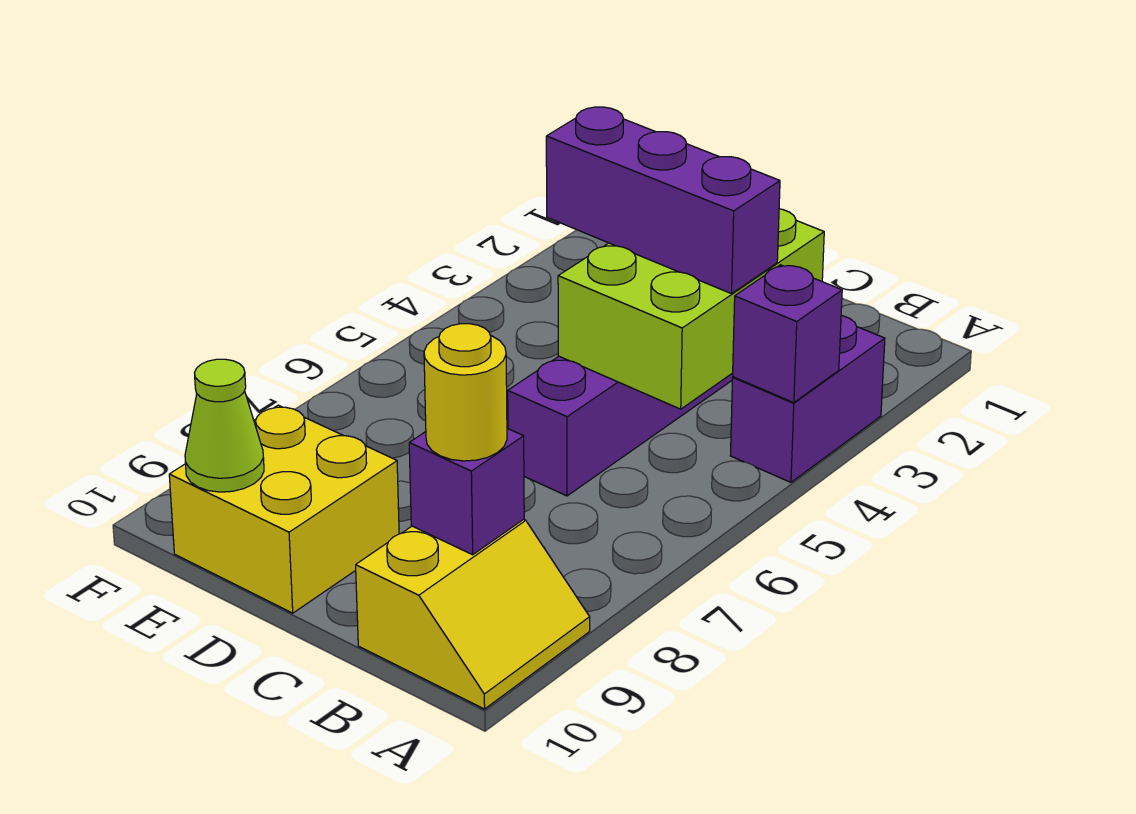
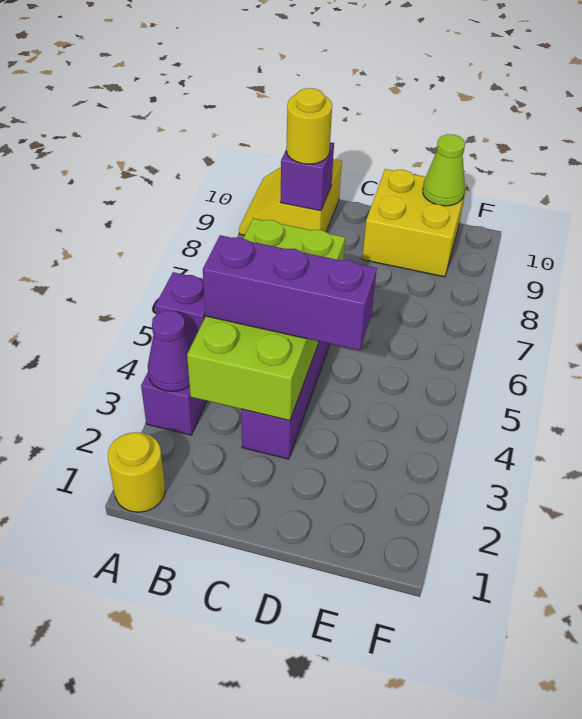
none -> yellow round brick A1 level 1
none -> purple cone A3 level 2
lime brick B3:C5 level 2 -> lime brick B3:C6 level 2

